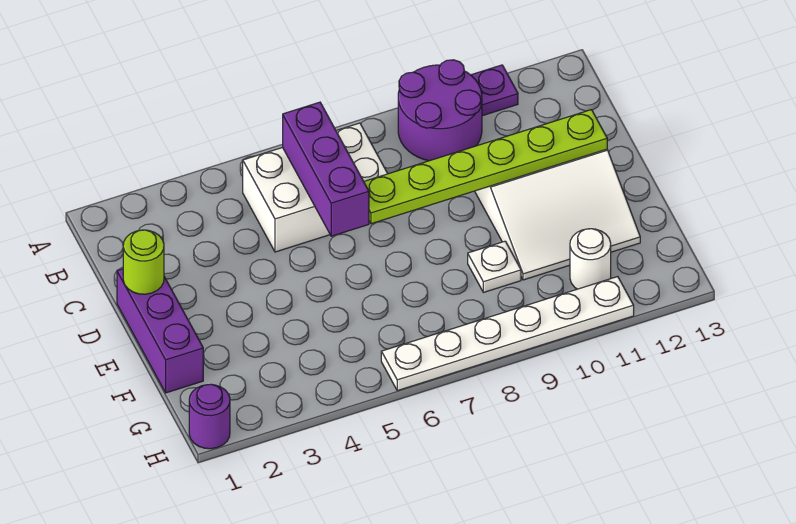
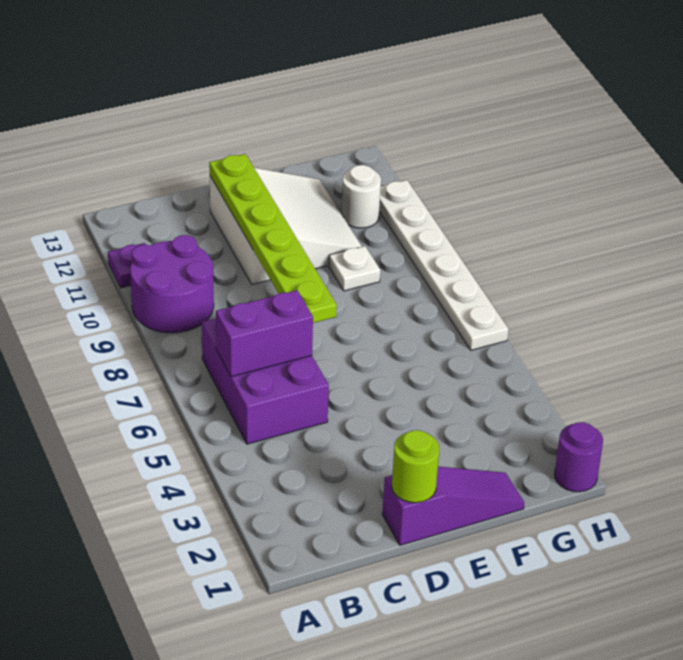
white brick B5:C7 level 1 -> purple brick B5:C7 level 1
purple brick B6:D6 level 2 -> purple brick B6:C6 level 2
purple brick D1:F1 level 1 -> purple slope D1:F1 level 1 top D

